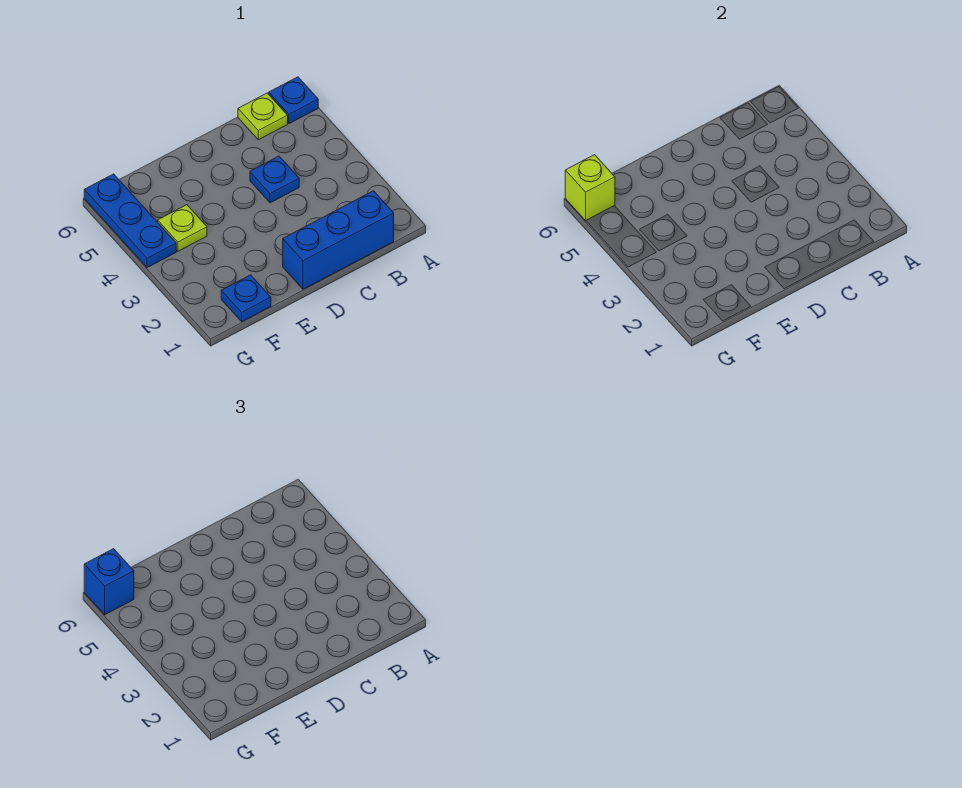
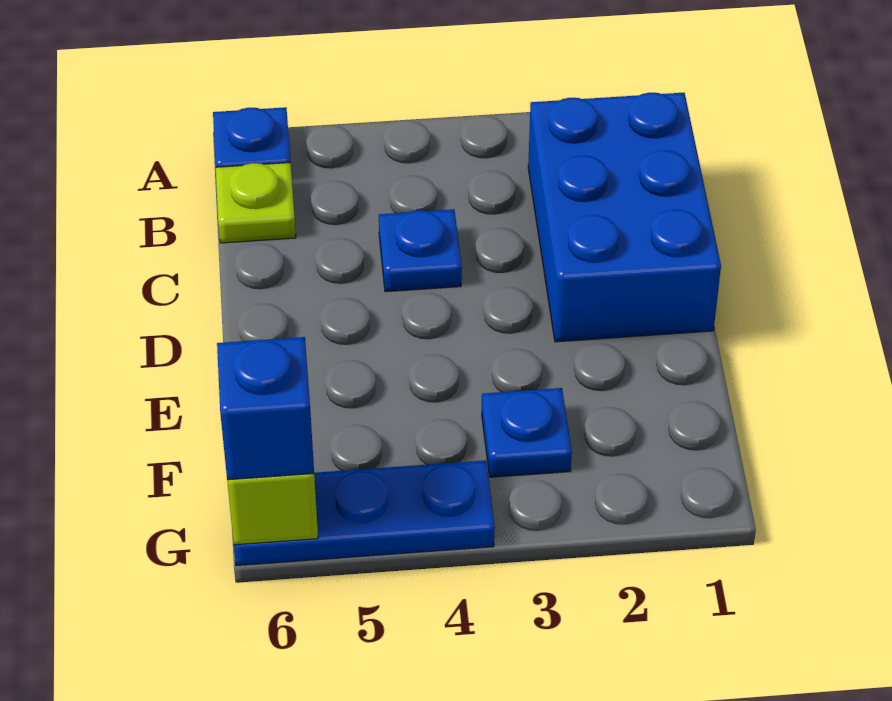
blue brick B1:D1 level 1 -> blue brick B1:D2 level 1
blue plate F1 level 1 -> blue plate F3 level 1
lime plate F4 level 1 -> none

